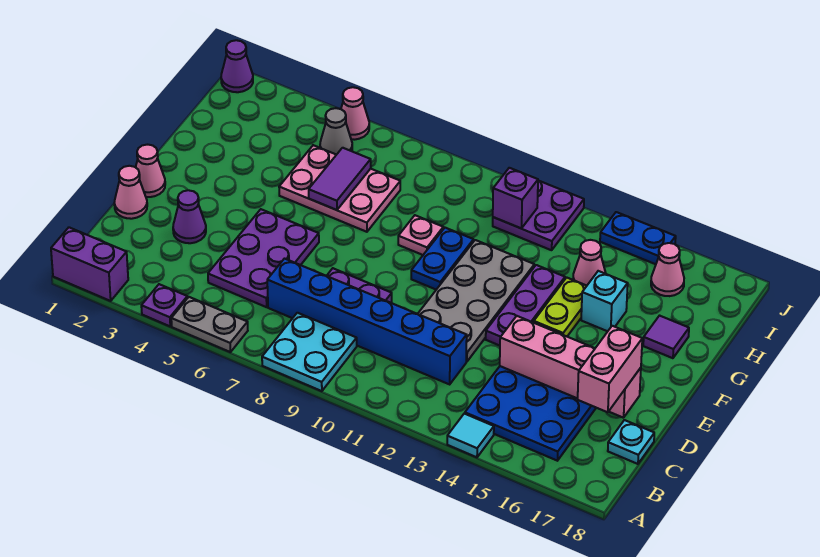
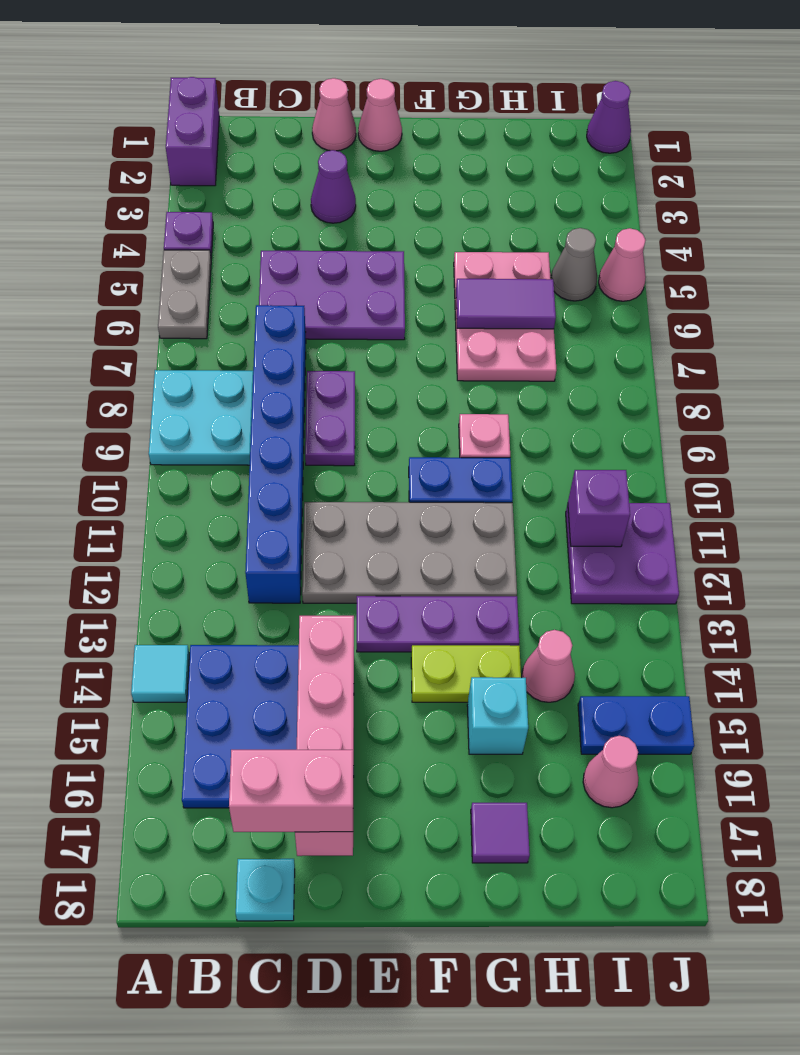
blue plate J14:J15 level 1 -> blue plate I15:J15 level 1

